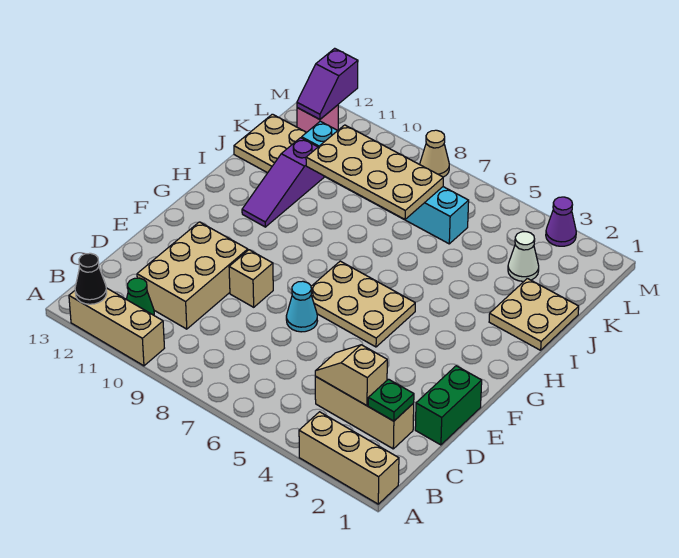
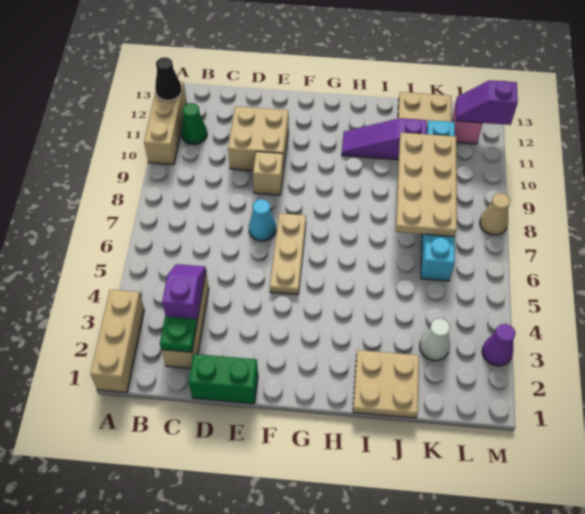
tan slope C3:C4 level 2 top 3 -> purple slope C3:C4 level 2 top 3
tan brick C10:E11 level 1 -> tan brick D10:E11 level 1
tan plate F5:G7 level 1 -> tan plate F5:F7 level 1

